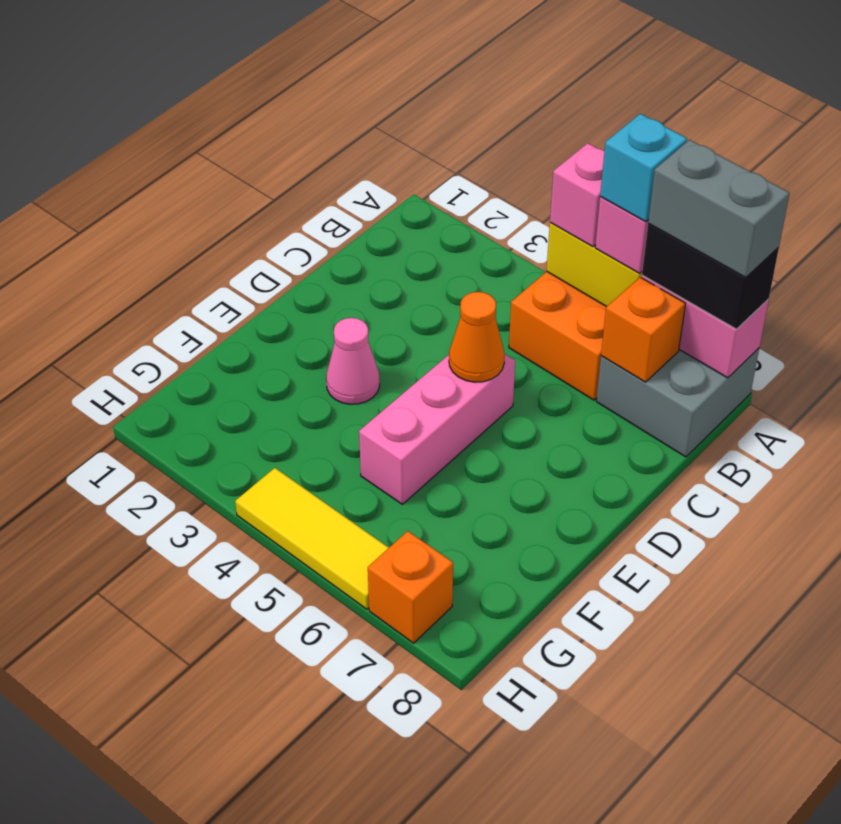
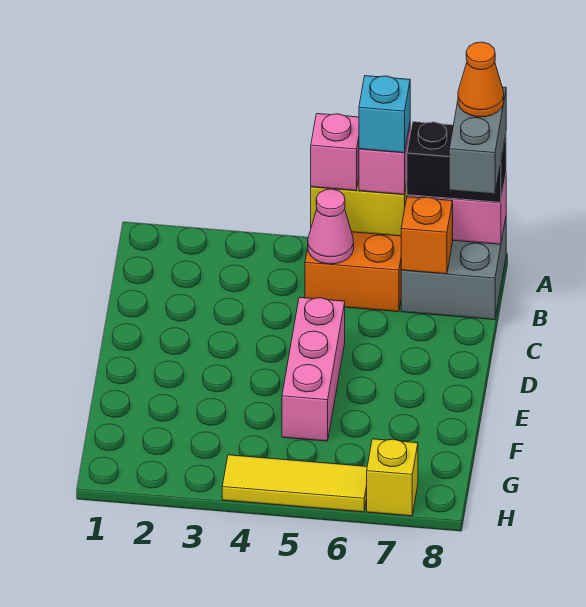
grey brick A7:A8 level 4 -> grey brick A8:B8 level 4
orange cone D5 level 2 -> orange cone A8 level 5
pink cone E3 level 1 -> pink cone B5 level 2
orange brick H7 level 1 -> yellow brick H7 level 1

